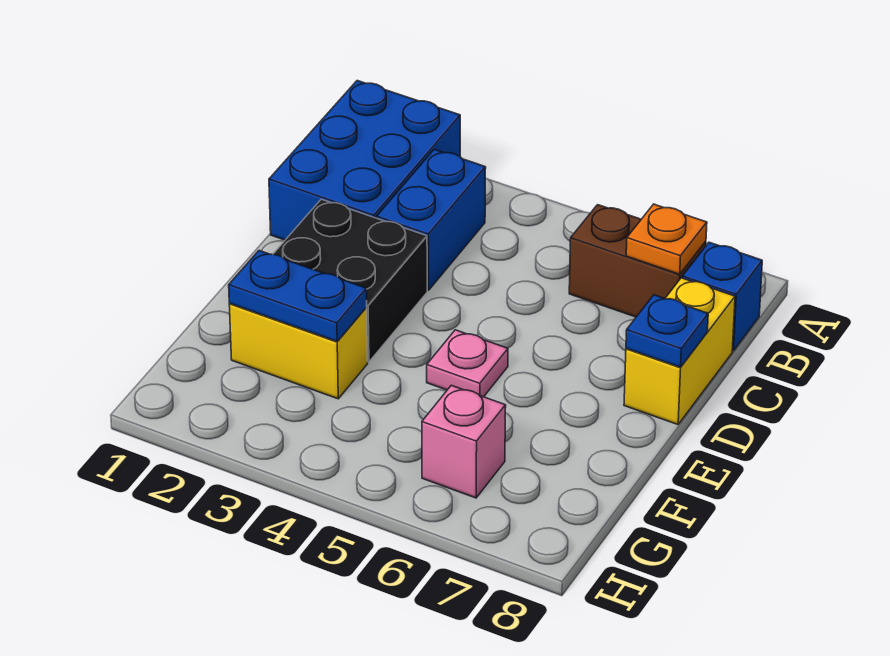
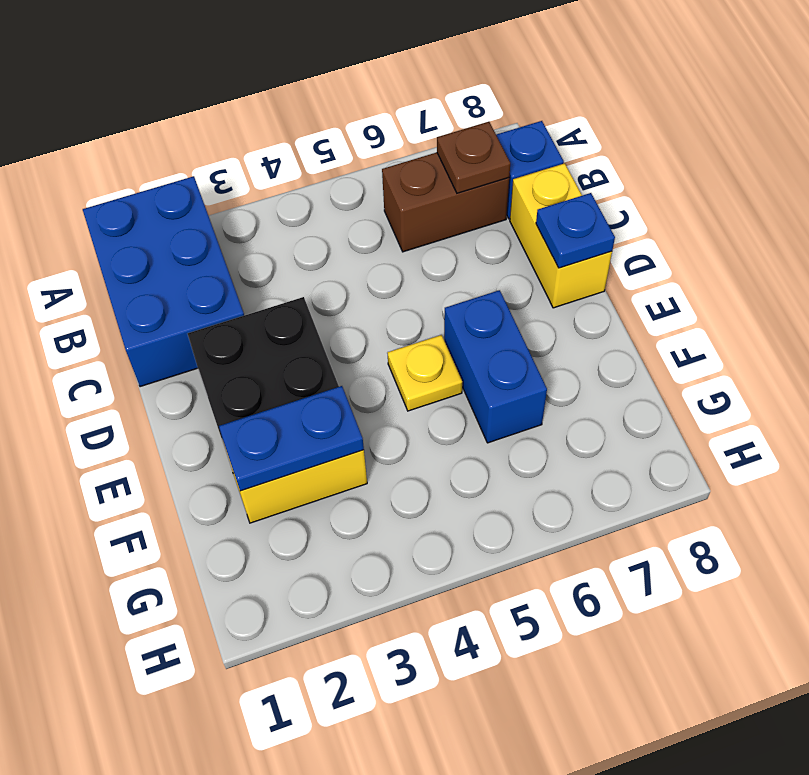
blue brick B3:C3 level 1 -> blue brick E6:F6 level 1
orange plate B7 level 2 -> brown plate B7 level 2
pink plate E5 level 1 -> yellow plate E5 level 1
pink brick G6 level 1 -> none

